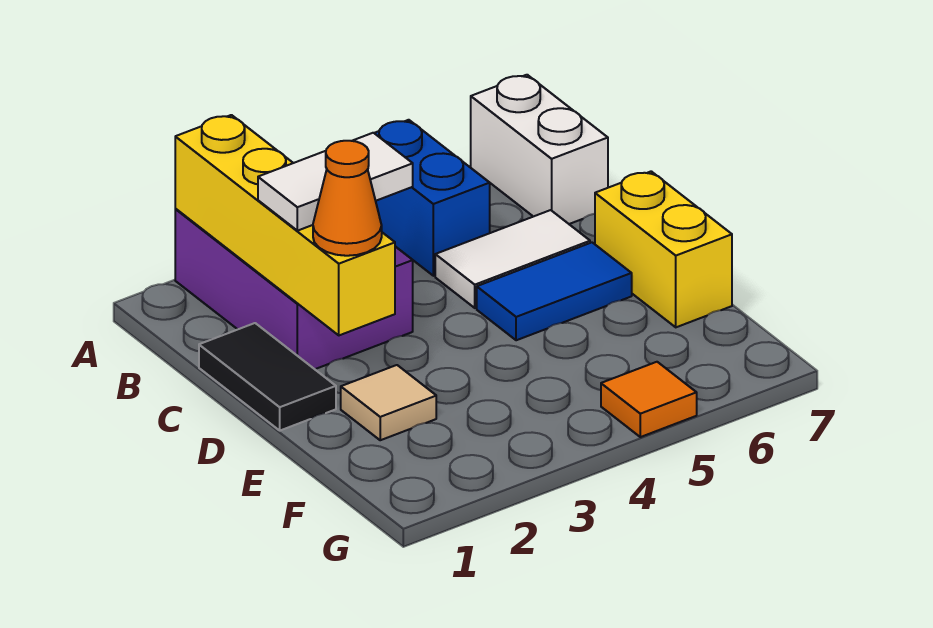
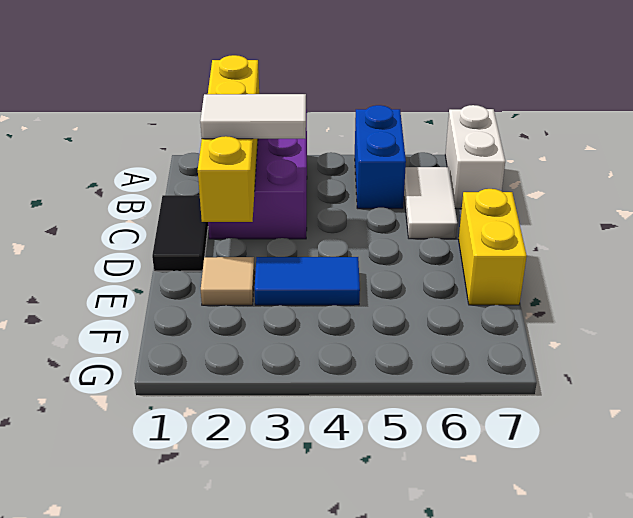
white tile C5:C6 level 1 -> white tile B6:C6 level 1
orange cone D2 level 3 -> none
blue tile D5:D6 level 1 -> blue tile E3:E4 level 1
orange tile G5 level 1 -> none

